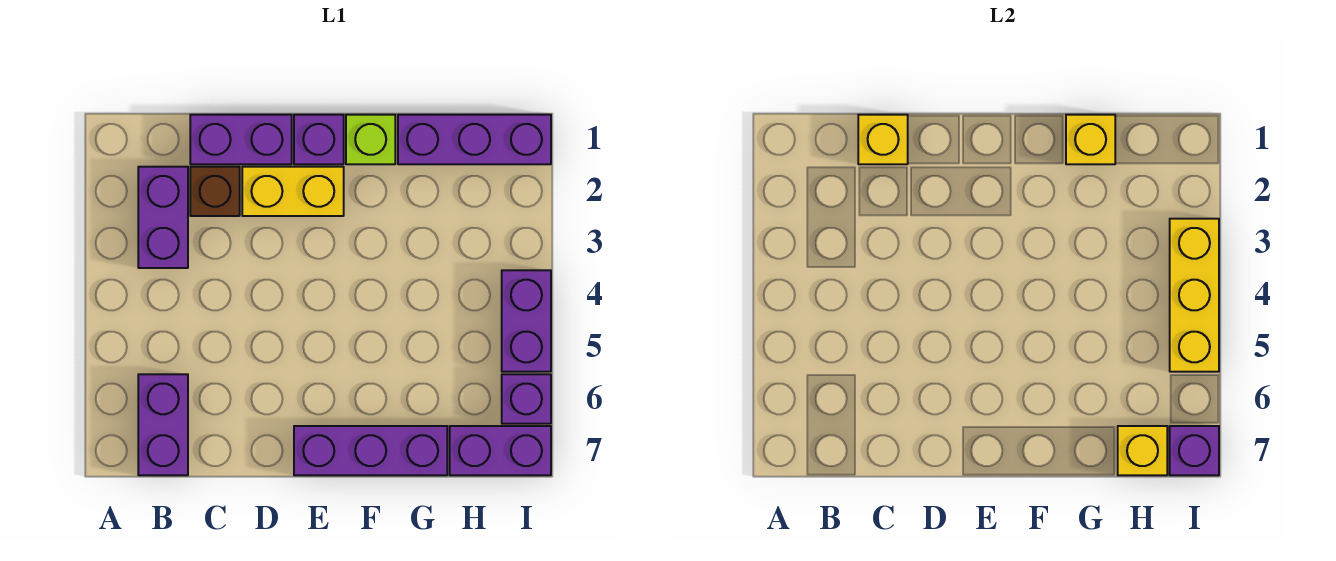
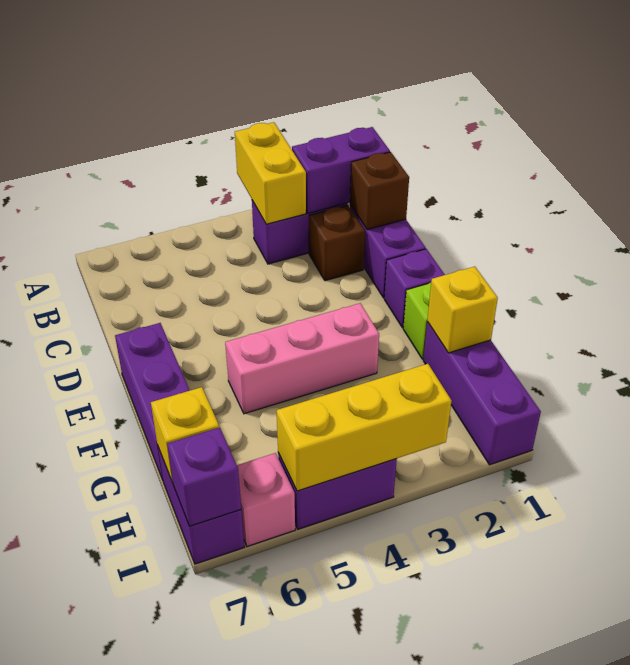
purple brick B6:B7 level 1 -> purple brick B1:B2 level 2
yellow brick C1 level 2 -> brown brick C1 level 2
yellow brick D2:E2 level 1 -> yellow brick A3:B3 level 2
none -> pink brick F3:F5 level 1
purple brick I6 level 1 -> pink brick I6 level 1

